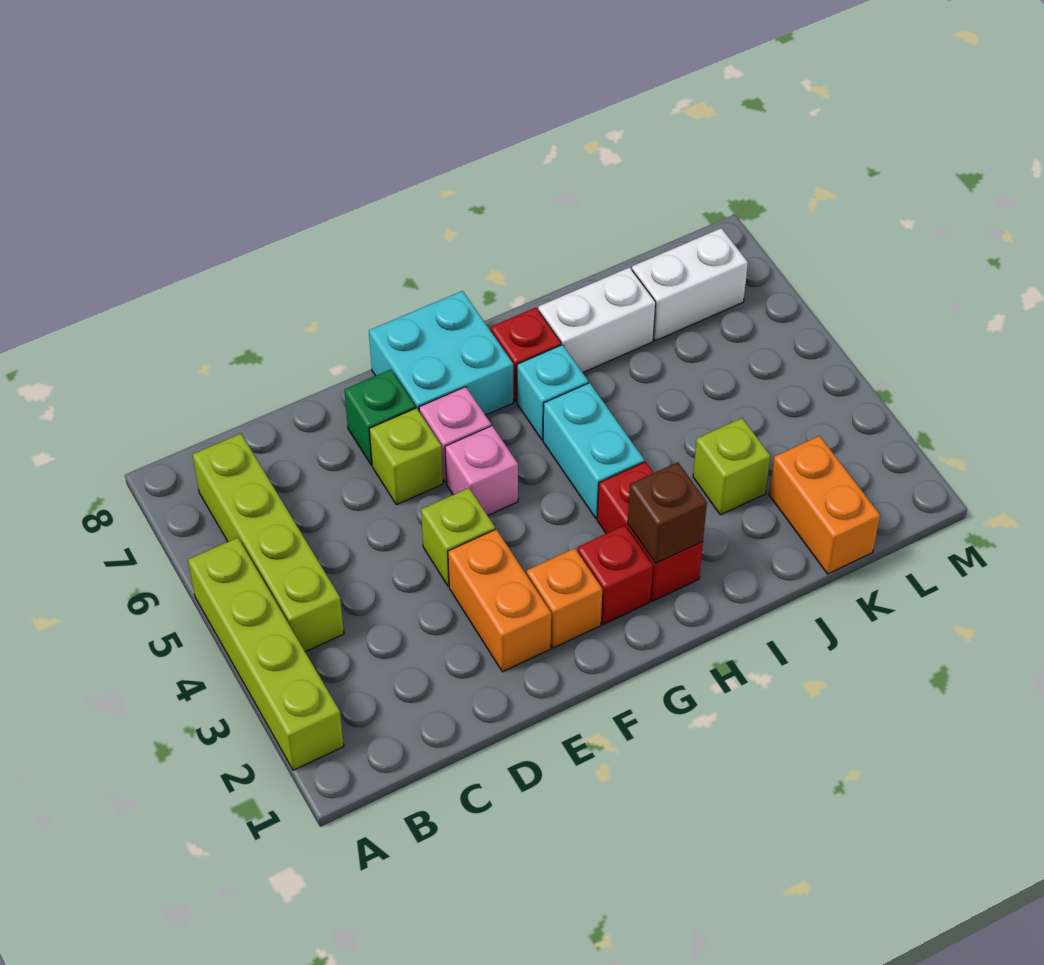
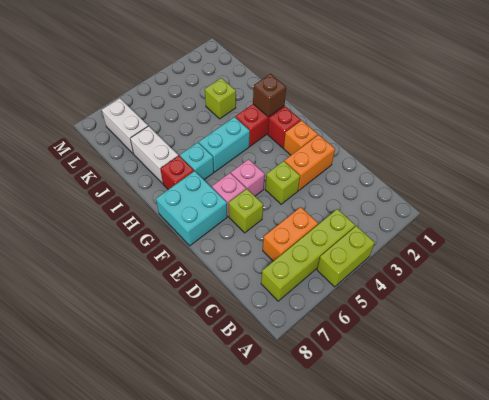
lime brick A2:A5 level 1 -> lime brick A4:A5 level 1
green brick E7 level 1 -> none
orange brick K1:K2 level 1 -> orange brick C5:C6 level 1

